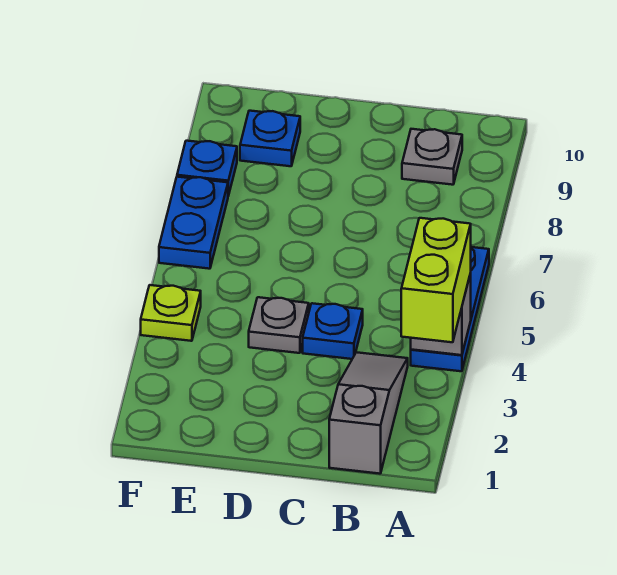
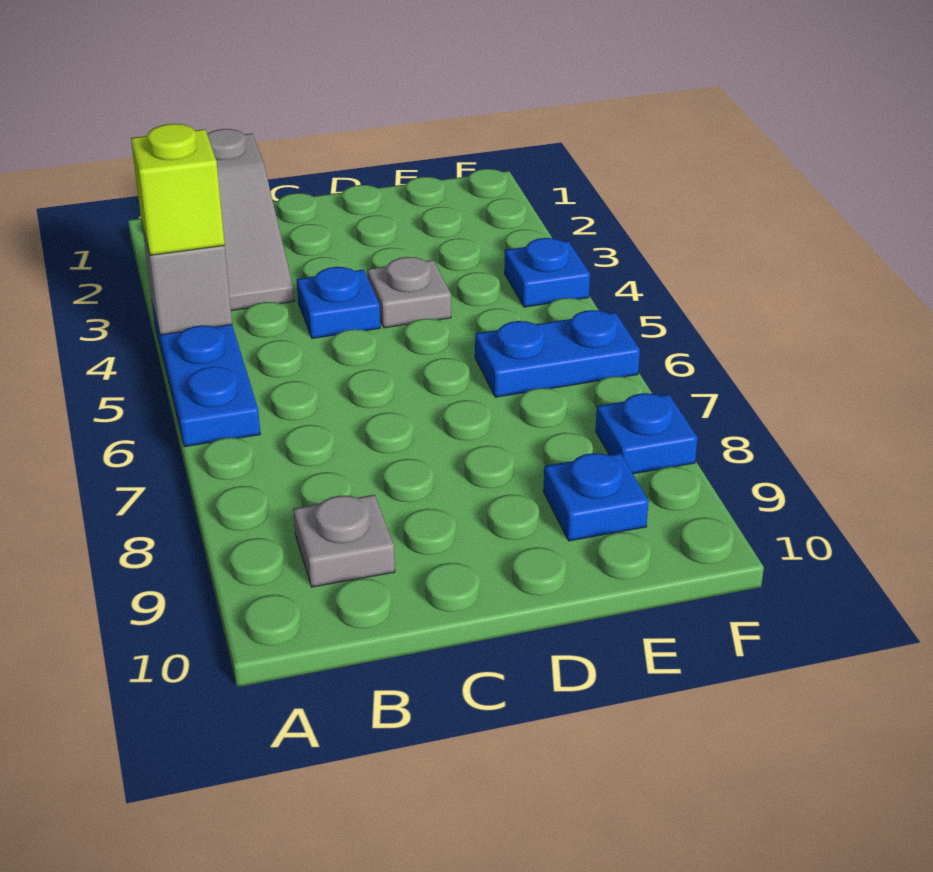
lime brick A3:A4 level 3 -> lime brick A4 level 3
lime plate F4 level 1 -> blue plate F4 level 1
blue plate F6:F7 level 1 -> blue plate E6:F6 level 1

